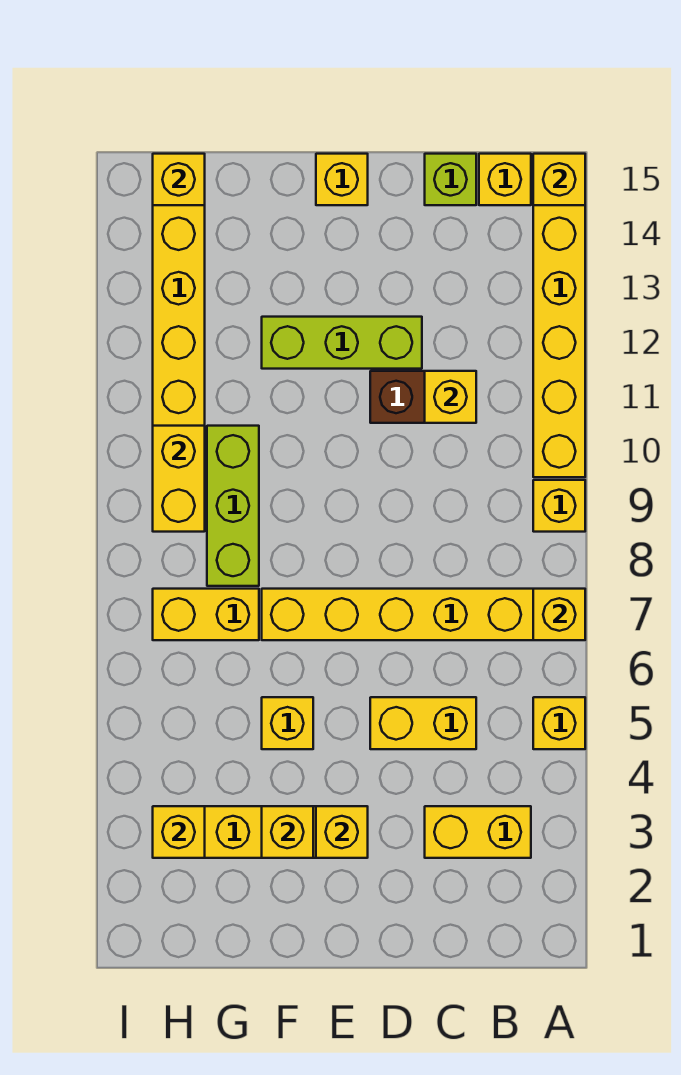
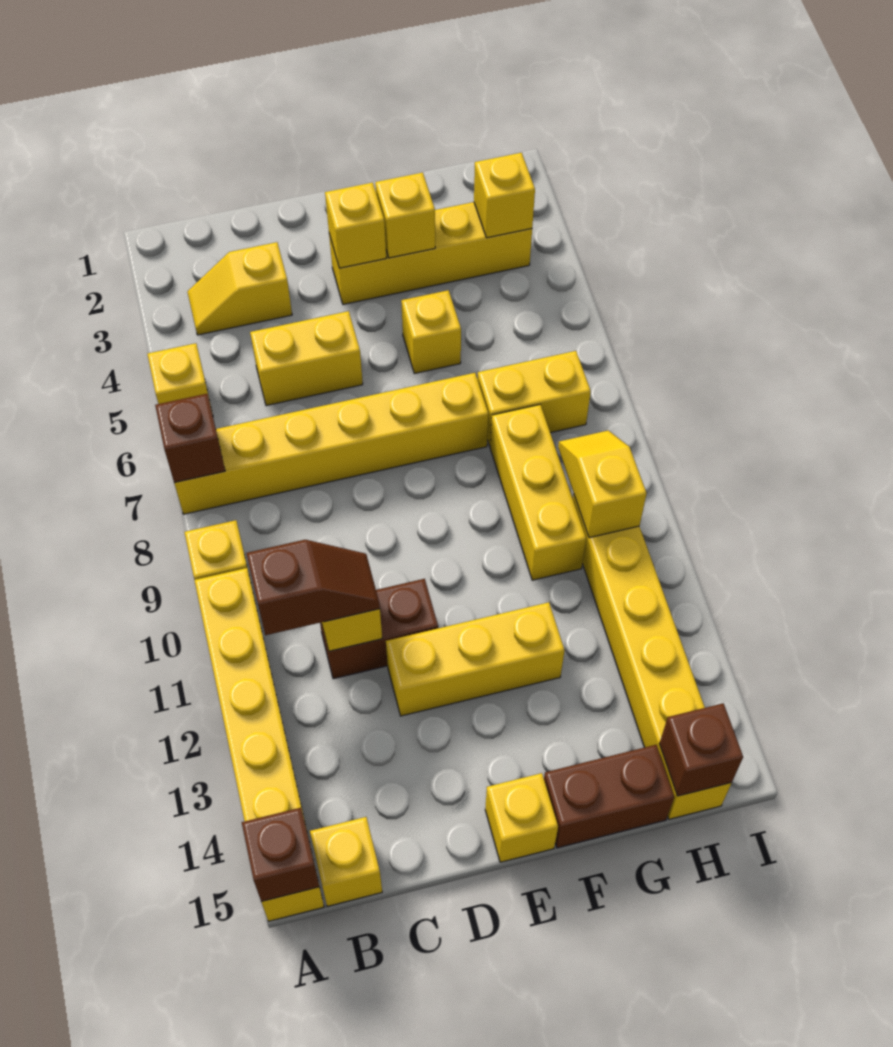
yellow brick A7 level 2 -> brown brick A7 level 2
yellow brick A15 level 2 -> brown brick A15 level 2
yellow brick B3:C3 level 1 -> yellow slope B3:C3 level 1 top C
none -> brown slope B11:C11 level 3 top B
lime brick C15 level 1 -> none
lime brick D12:F12 level 1 -> yellow brick D12:F12 level 1
none -> brown brick F15:G15 level 1
lime brick G8:G10 level 1 -> yellow brick G8:G10 level 1
yellow brick H9:H10 level 2 -> yellow slope H9:H10 level 2 top 10
yellow brick H15 level 2 -> brown brick H15 level 2

